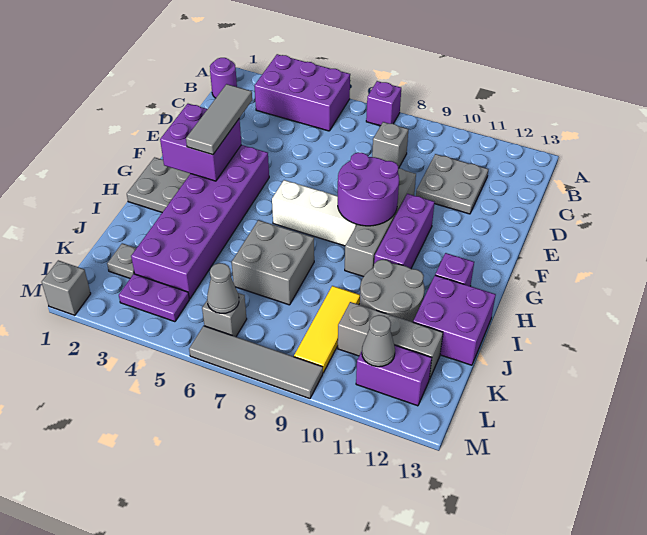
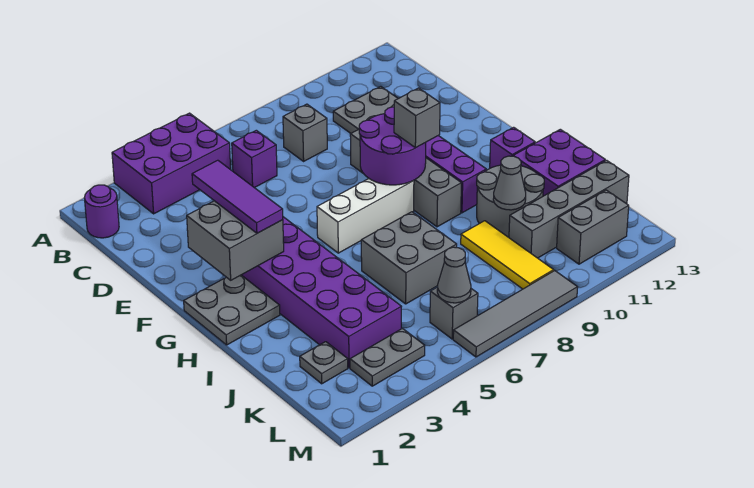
purple brick A7 level 1 -> purple brick C6 level 1
grey tile E3:G3 level 3 -> purple tile E3:G3 level 3
purple brick F2:G3 level 2 -> grey brick F2:G3 level 2
grey brick K10:K12 level 1 -> grey brick K10:K13 level 1
purple plate L3:L4 level 1 -> grey plate L3:L4 level 1
purple brick L11:L12 level 1 -> grey brick L11:L12 level 1
grey cone L11 level 2 -> grey cone J10 level 2
grey brick M1 level 1 -> grey brick G9 level 3

